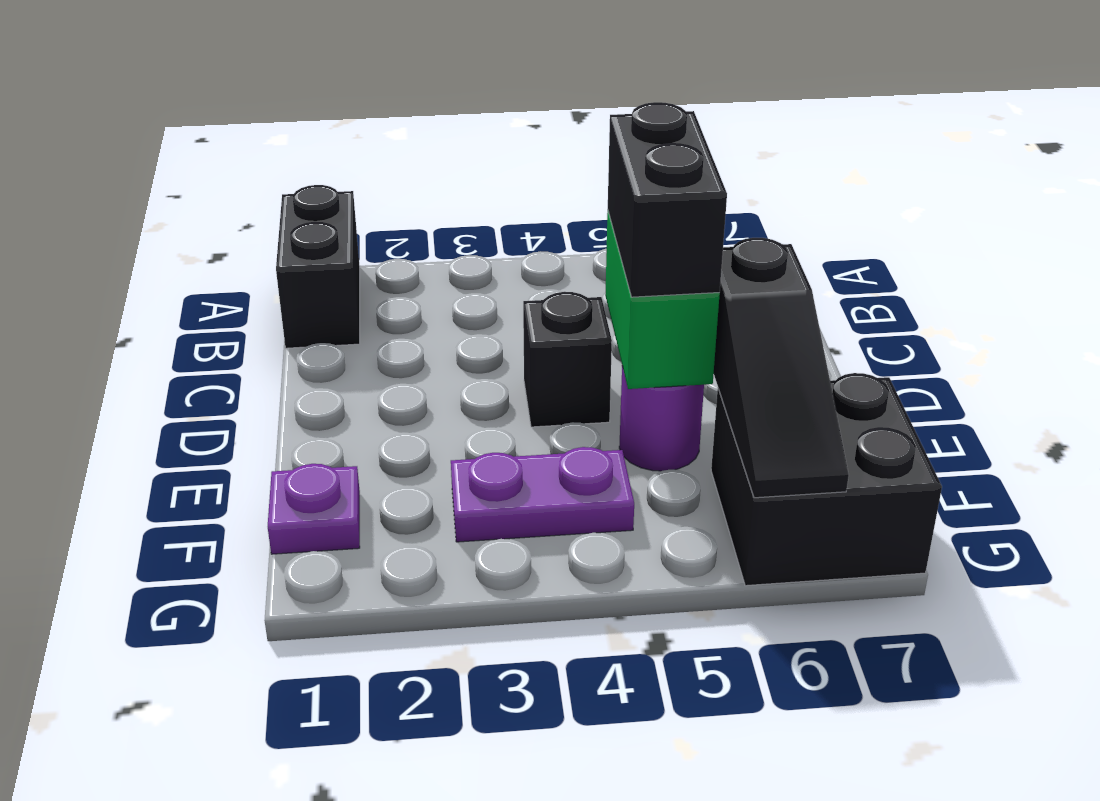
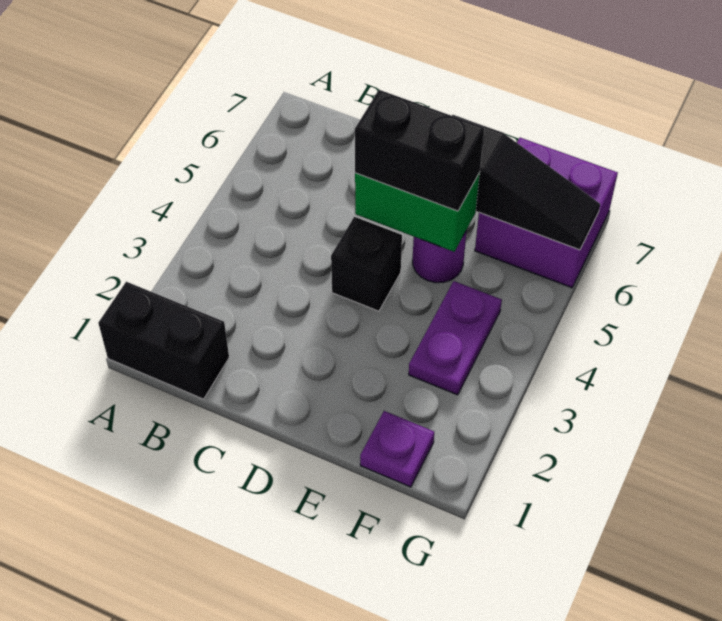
black brick F6:G7 level 1 -> purple brick F6:G7 level 1

